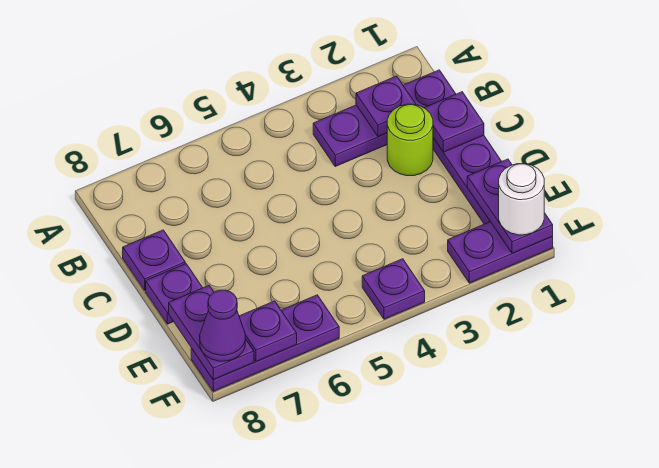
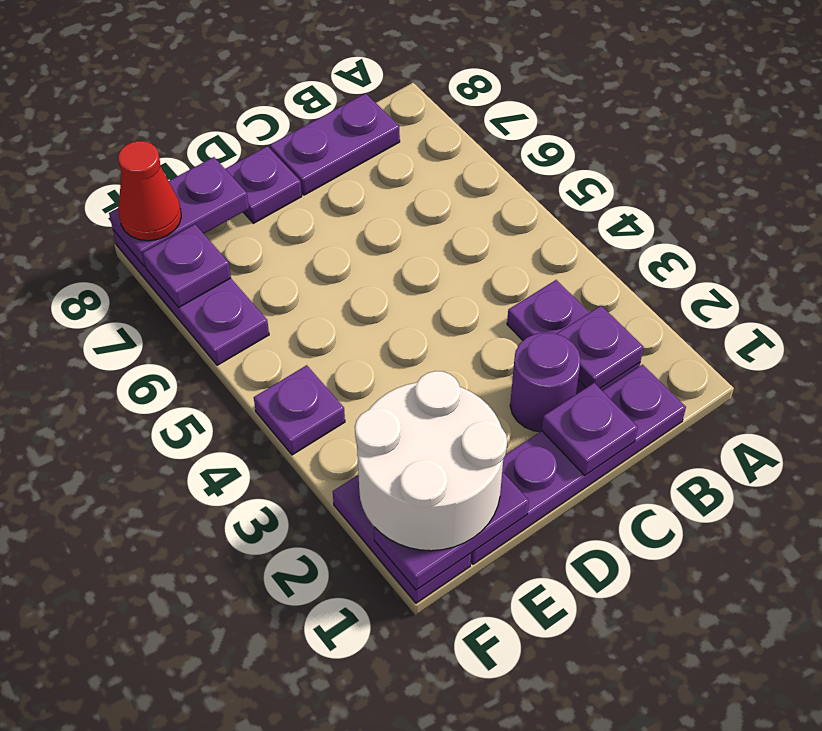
lime round brick C2 level 1 -> purple round brick C2 level 1
purple plate C8 level 1 -> purple plate B8:C8 level 1
white round brick F1 level 3 -> white round brick E1:F2 level 3
purple cone F8 level 3 -> red cone F8 level 3

